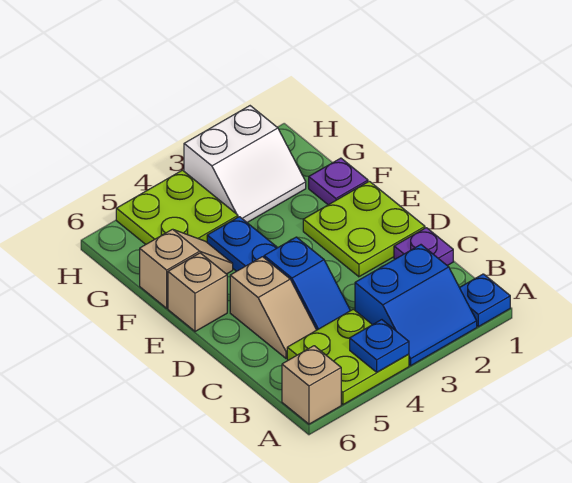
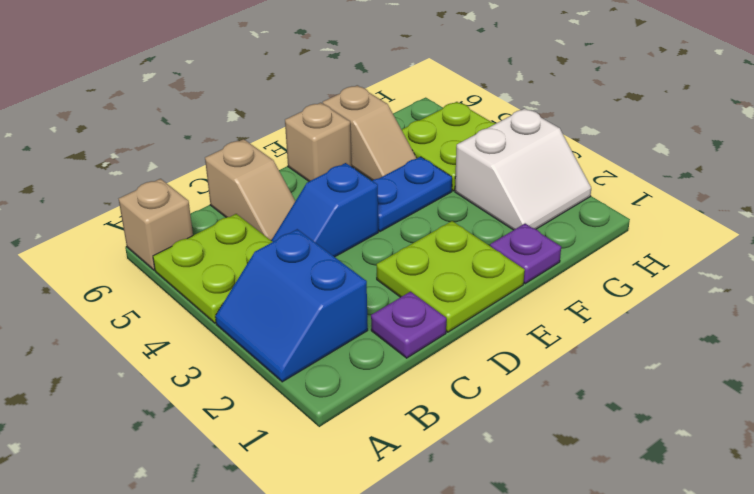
blue plate A1 level 1 -> none
blue plate A4 level 2 -> none
tan slope C5:D5 level 1 top D -> tan slope C5:C6 level 1 top 6
white slope G2:H3 level 1 top H -> white slope G2:H3 level 1 top 3

